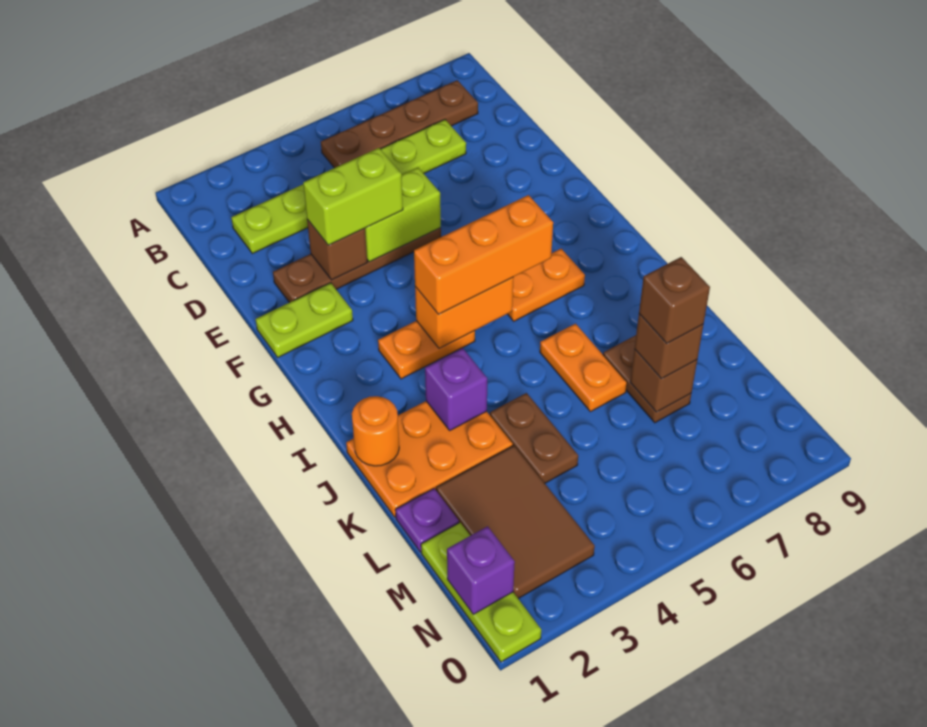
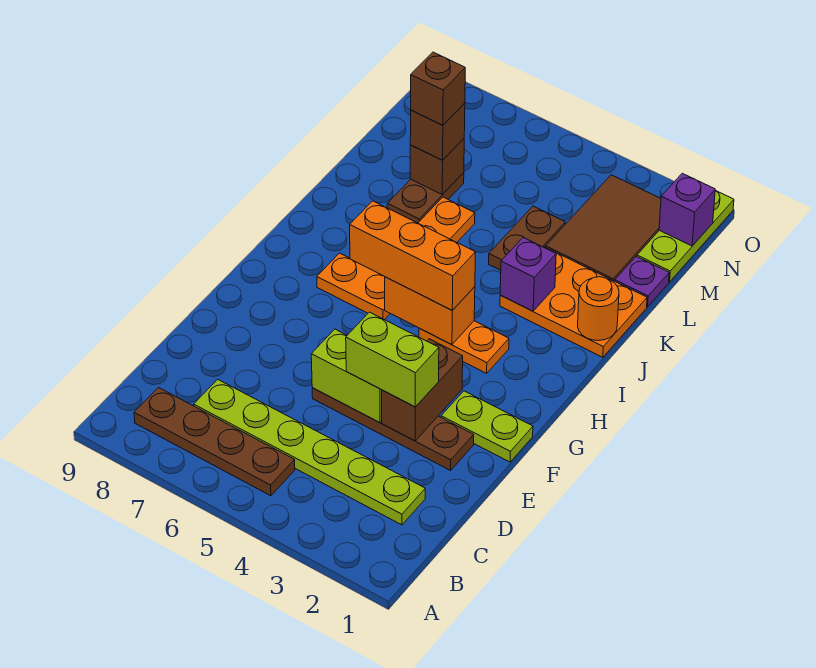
brown brick E3 level 2 -> brown brick E3:F3 level 2

